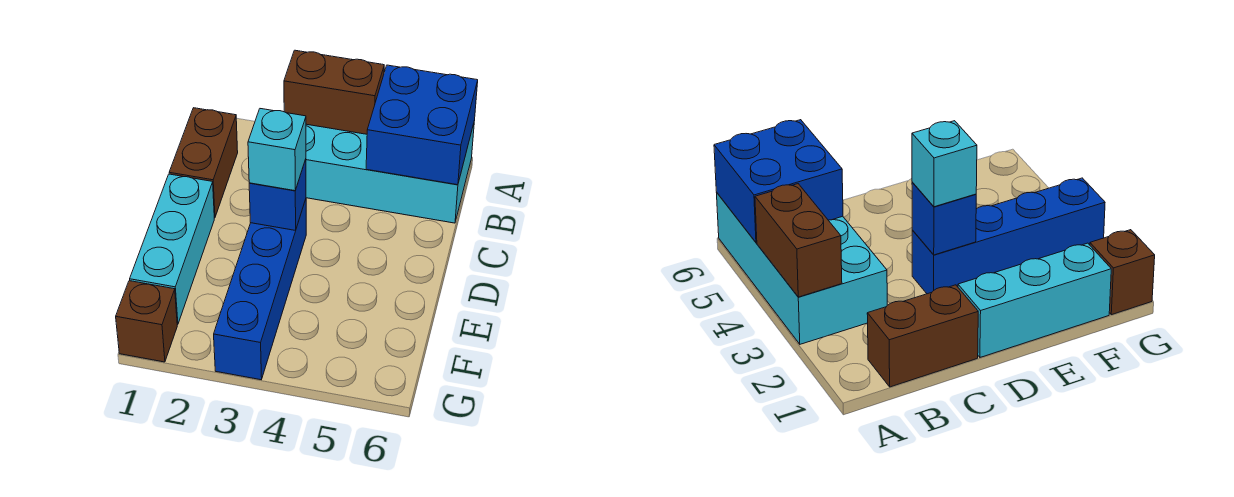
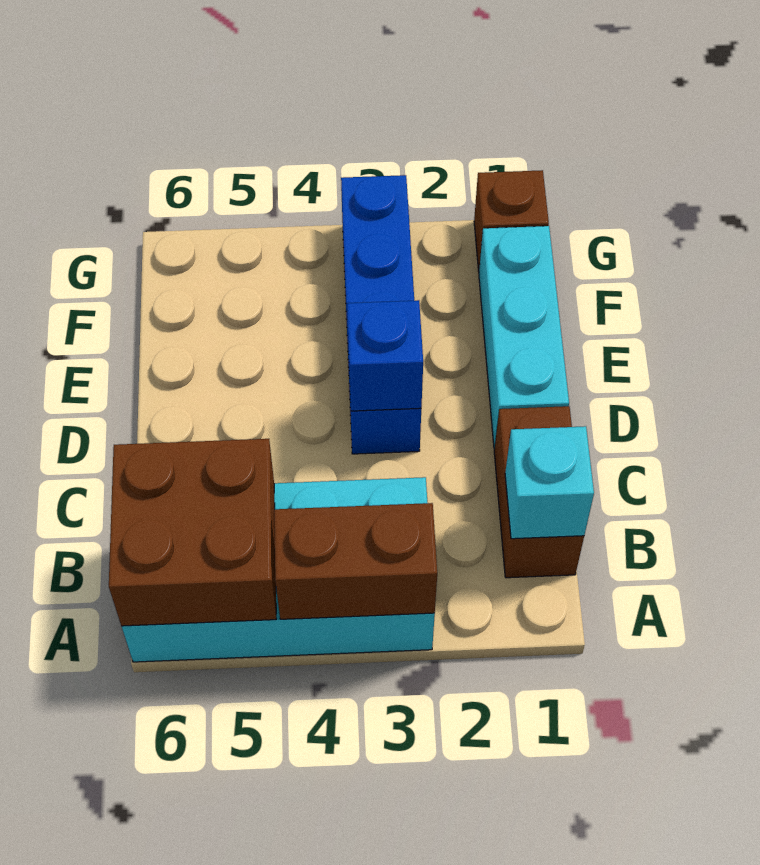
blue brick A5:B6 level 2 -> brown brick A5:B6 level 2
cyan brick D3 level 3 -> cyan brick B1 level 2

